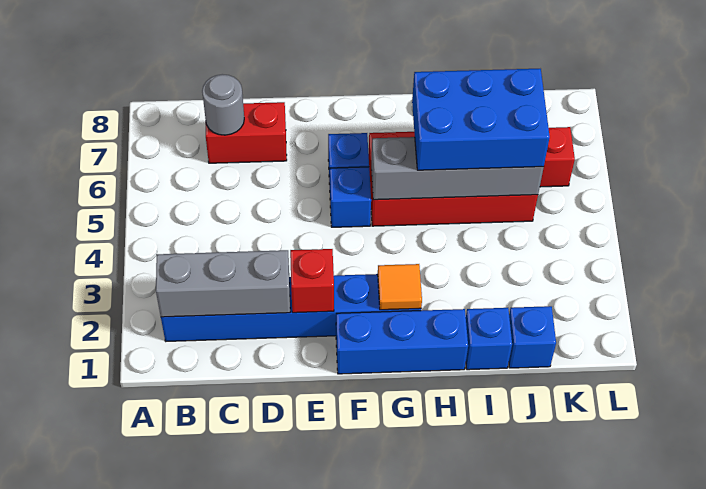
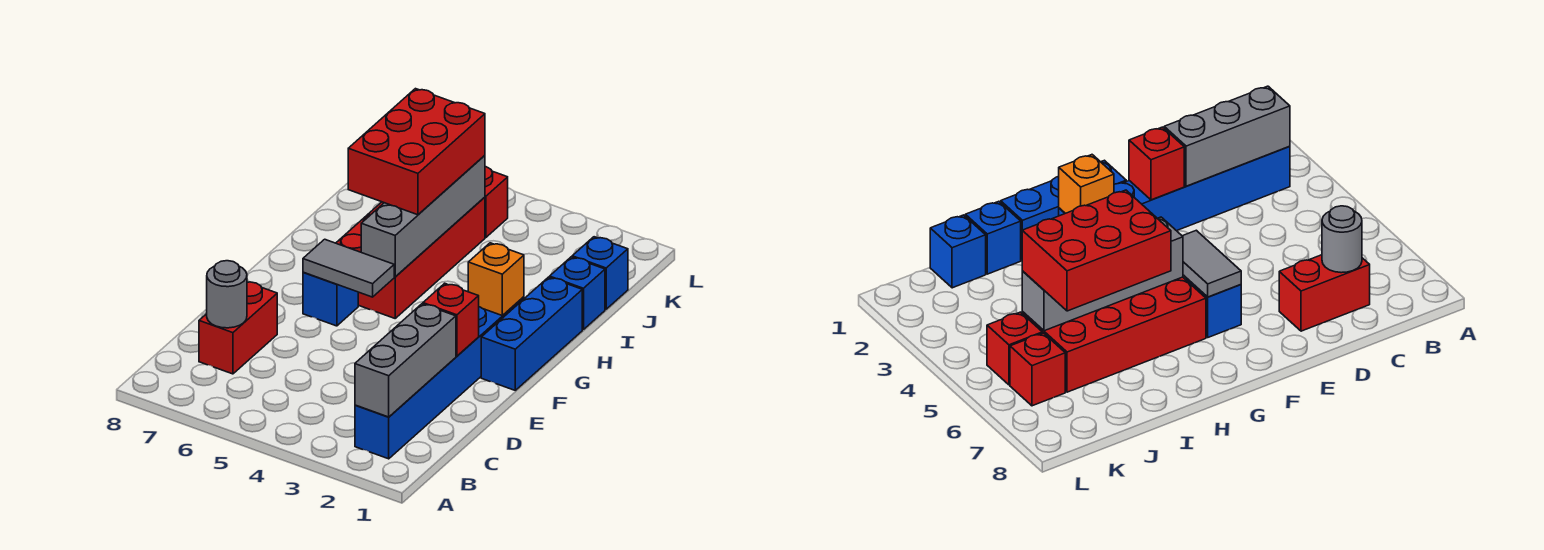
blue brick F5 level 1 -> none
none -> grey tile F5:F6 level 2
orange tile G2 level 2 -> orange brick G2 level 2
blue brick H5:J6 level 3 -> red brick H5:J6 level 3
none -> red brick K5 level 1

